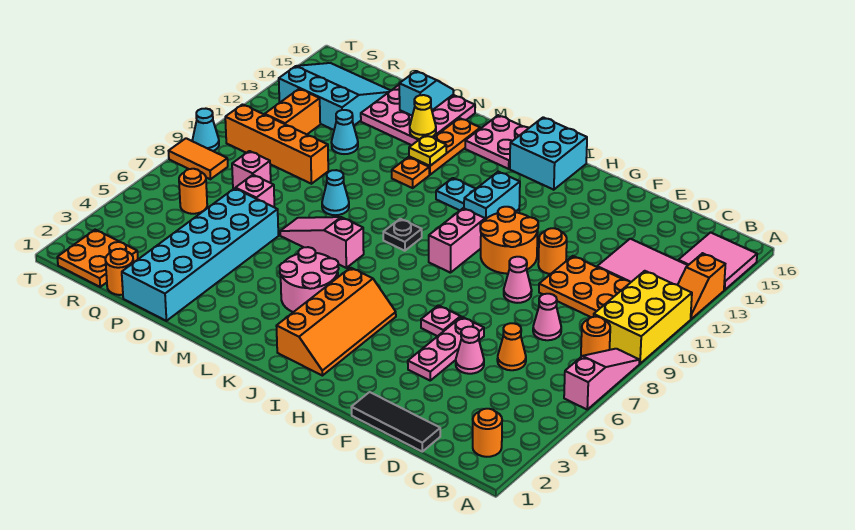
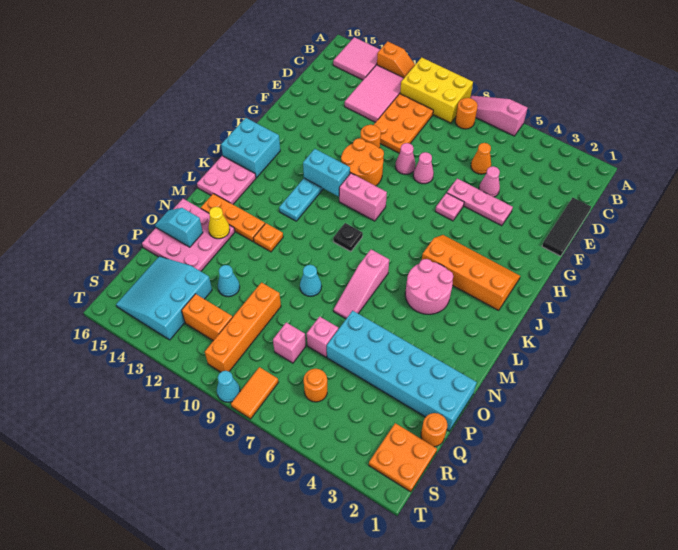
orange round brick B2 level 1 -> none
pink cone D8 level 1 -> pink cone F8 level 1
yellow plate M13 level 2 -> none

